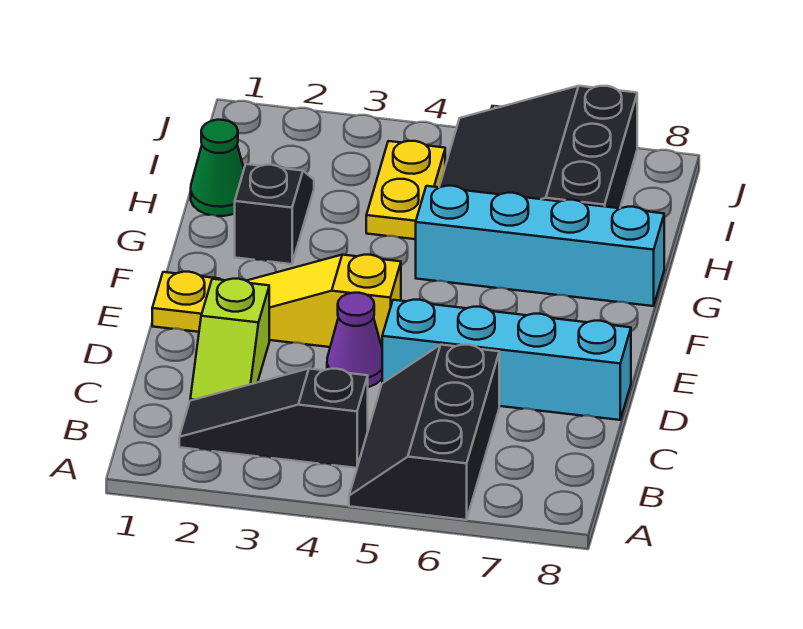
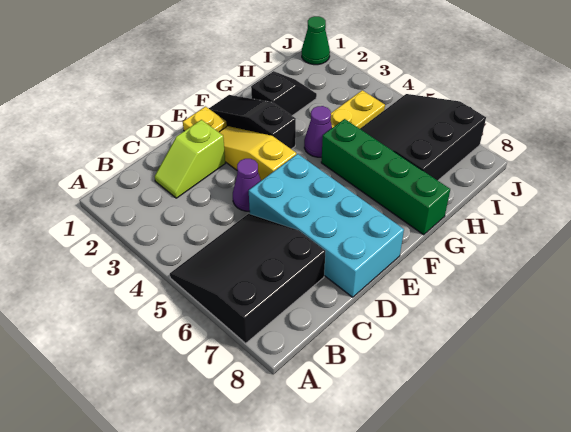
black slope A5:C6 level 1 top 6 -> black slope A5:C7 level 1 top 7
black slope B2:B4 level 1 top 4 -> black slope F1:F3 level 1 top 3
cyan brick D5:D8 level 1 -> cyan brick D5:E8 level 1
none -> purple cone G4 level 1
cyan brick G5:G8 level 1 -> green brick G5:G8 level 1
green cone H1 level 1 -> green cone J1 level 1

